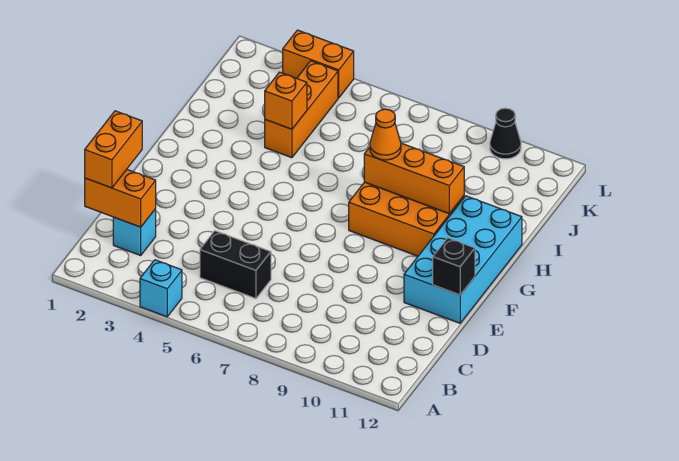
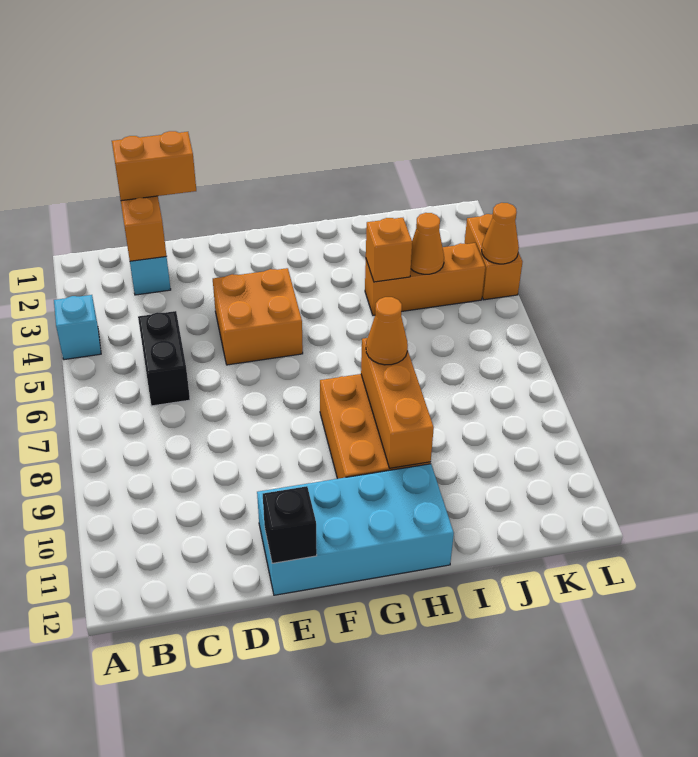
none -> orange brick E4:F5 level 1
none -> orange cone J4 level 2
none -> orange cone L4 level 2
black cone L10 level 1 -> none

